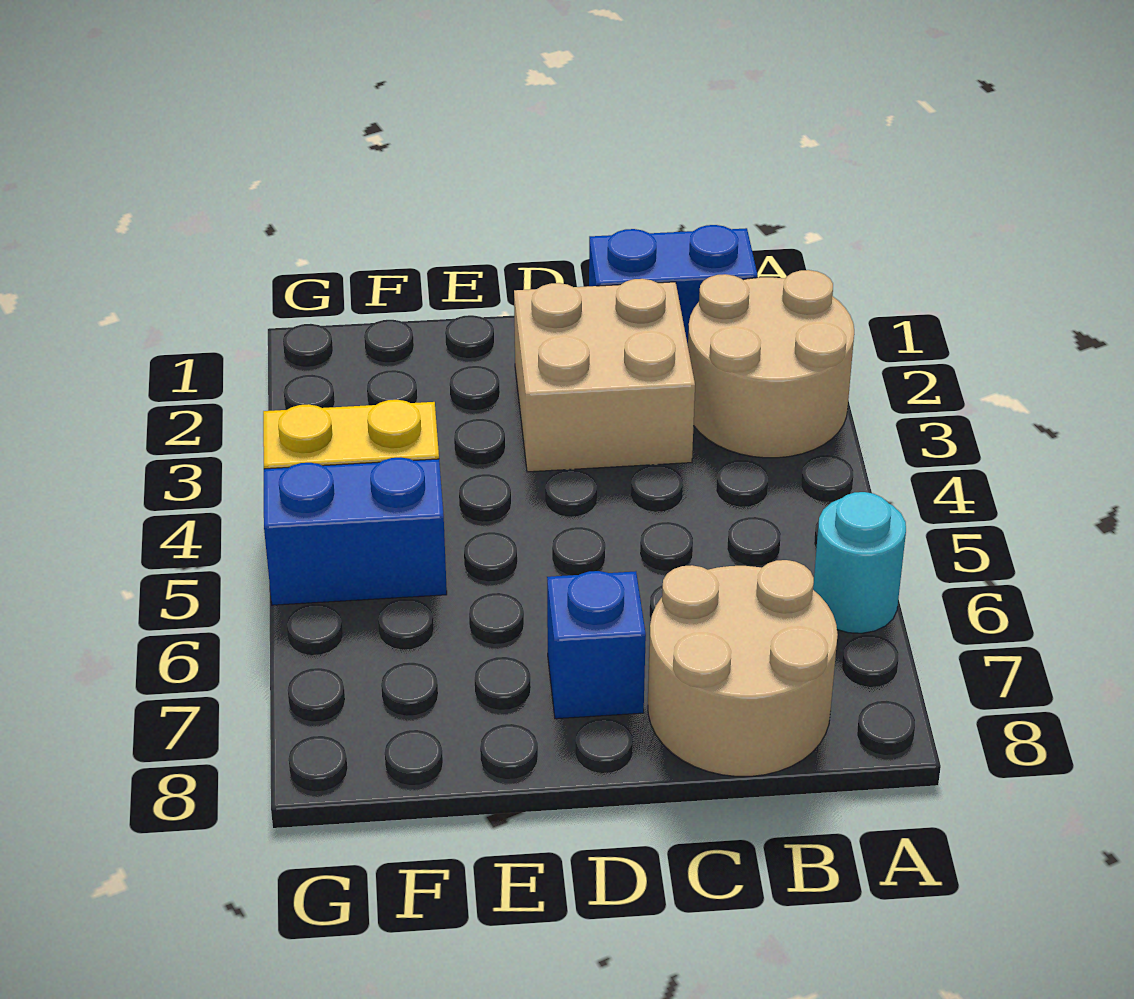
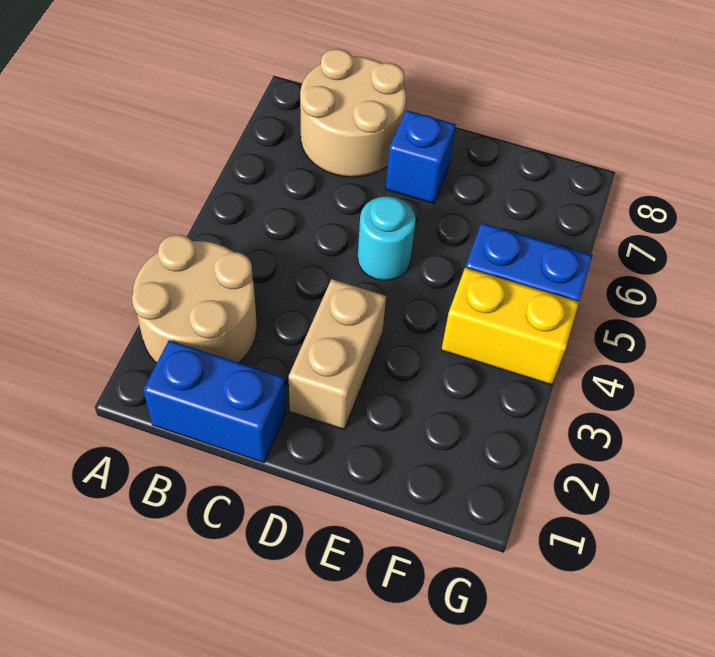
cyan round brick A6 level 1 -> cyan round brick D5 level 1
tan brick C2:D3 level 1 -> tan brick D2:D3 level 1

